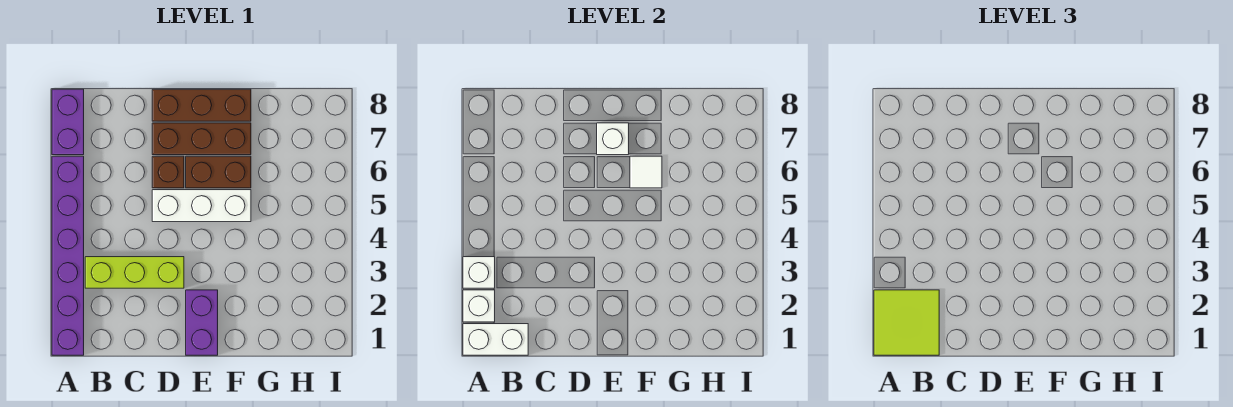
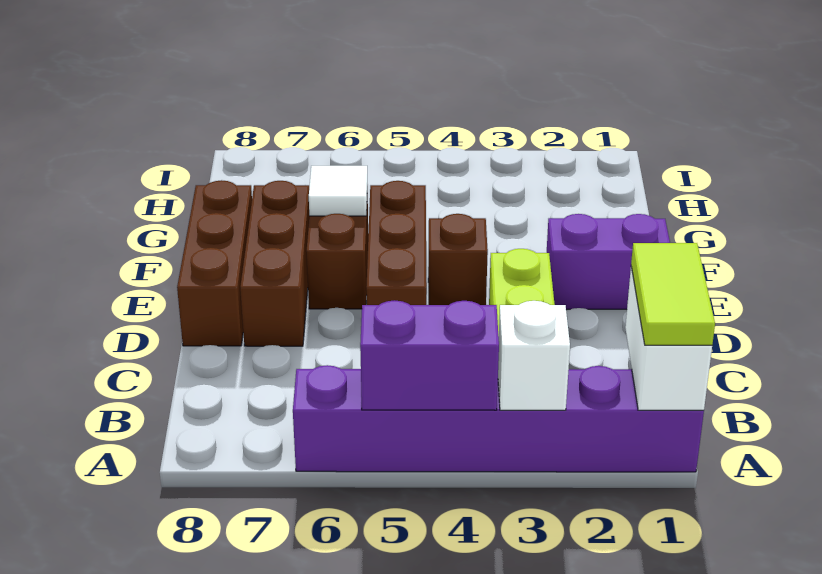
lime tile A1:B2 level 3 -> lime tile A1:B1 level 3
white brick A2 level 2 -> none
purple brick A7:A8 level 1 -> purple brick A4:A5 level 2
white brick D5:F5 level 1 -> brown brick D5:F5 level 1
brown brick D6 level 1 -> brown brick E4 level 1
white brick E7 level 2 -> none

